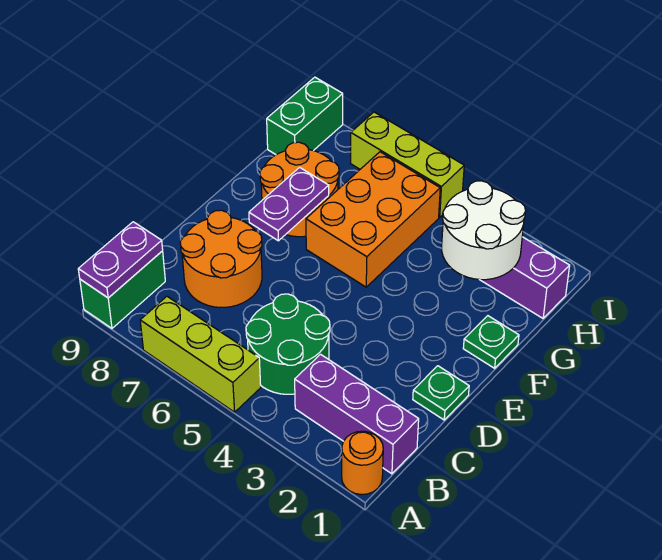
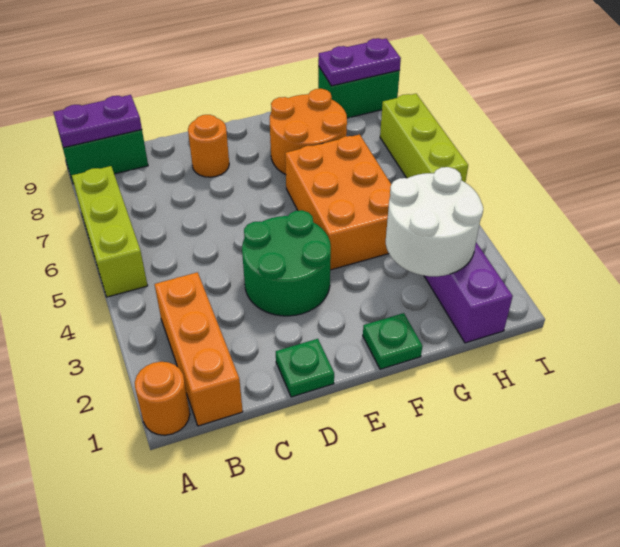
purple brick B1:B3 level 1 -> orange brick B1:B3 level 1
green round brick B4:C5 level 1 -> green round brick D3:E4 level 1
orange round brick C7:D8 level 1 -> orange round brick D8 level 1
purple plate E7:F7 level 2 -> purple plate H9:I9 level 2
orange brick F5:H6 level 1 -> orange brick F4:G6 level 1

